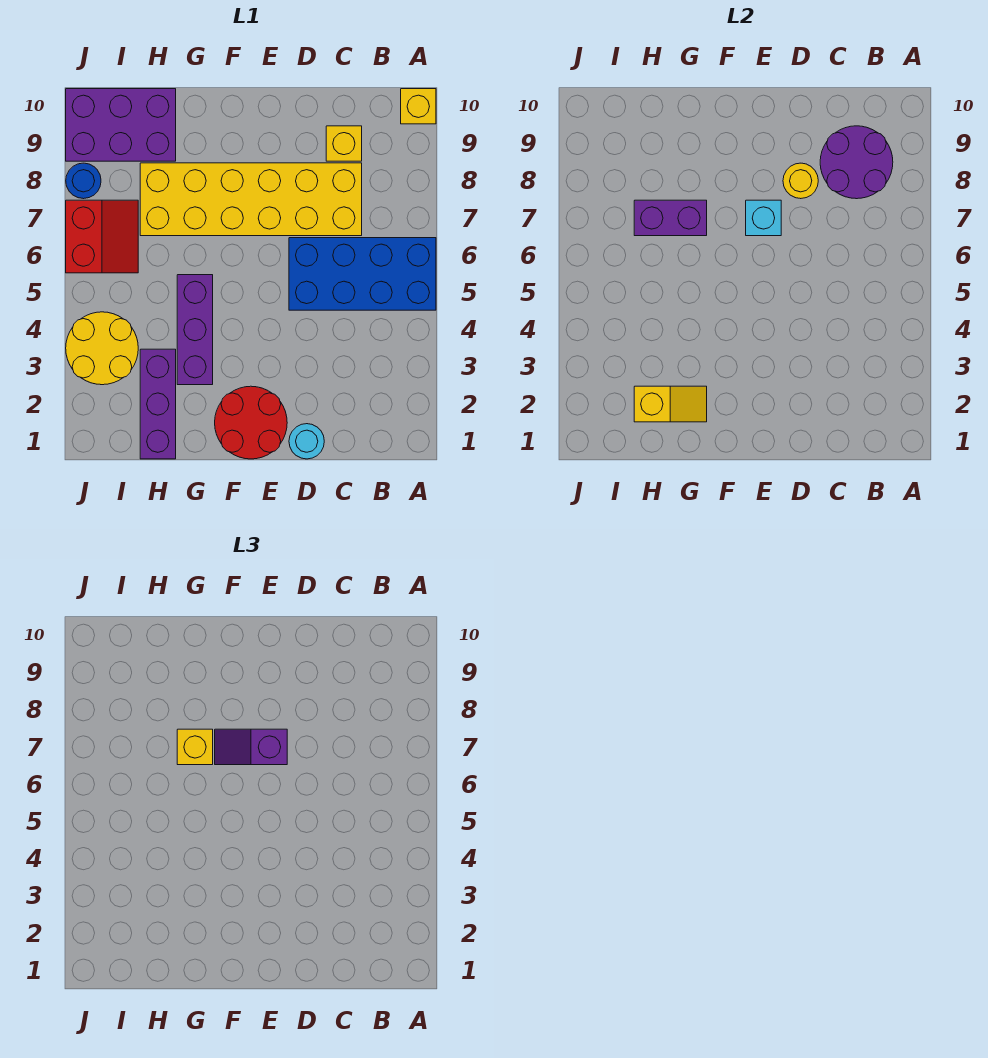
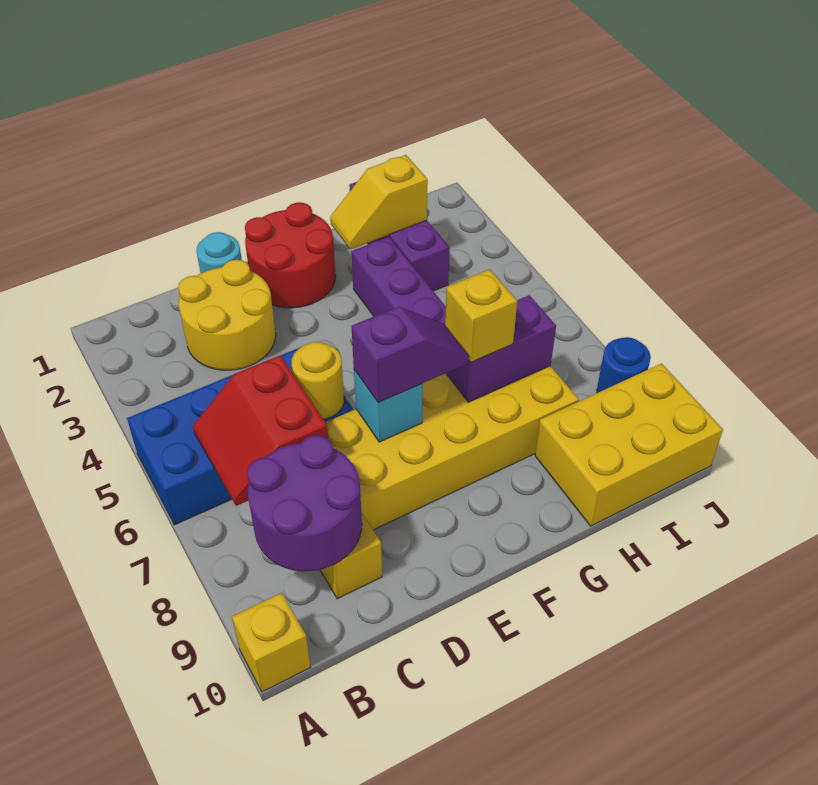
yellow round brick D8 level 2 -> yellow round brick D6 level 2
purple brick H9:J10 level 1 -> yellow brick H9:J10 level 1
yellow round brick I3:J4 level 1 -> yellow round brick C2:D3 level 1
red slope I6:J7 level 1 top J -> red slope B6:C7 level 2 top C

